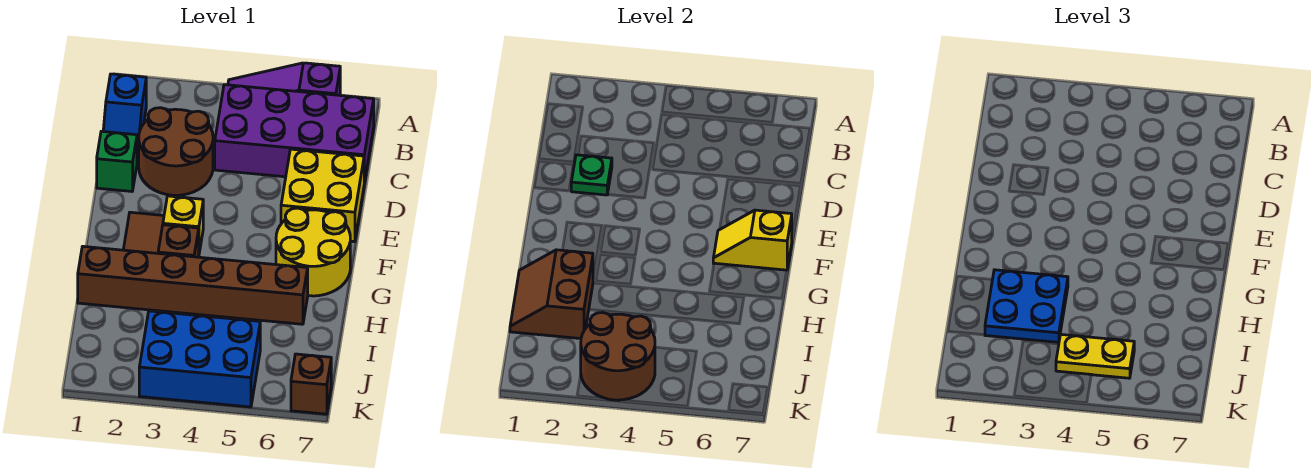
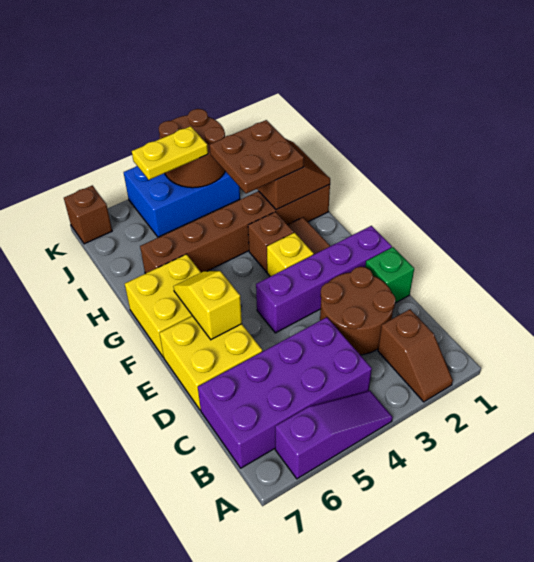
none -> brown slope A2:B2 level 1 top B
blue slope B1:C1 level 1 top B -> none
green plate D2 level 2 -> none
none -> purple brick E1:E4 level 1
yellow round brick F6:G7 level 1 -> yellow brick F6:G7 level 1
yellow slope F6:F7 level 2 top 7 -> yellow slope E6:F6 level 2 top E
blue plate H2:I3 level 3 -> brown plate H2:I3 level 3

